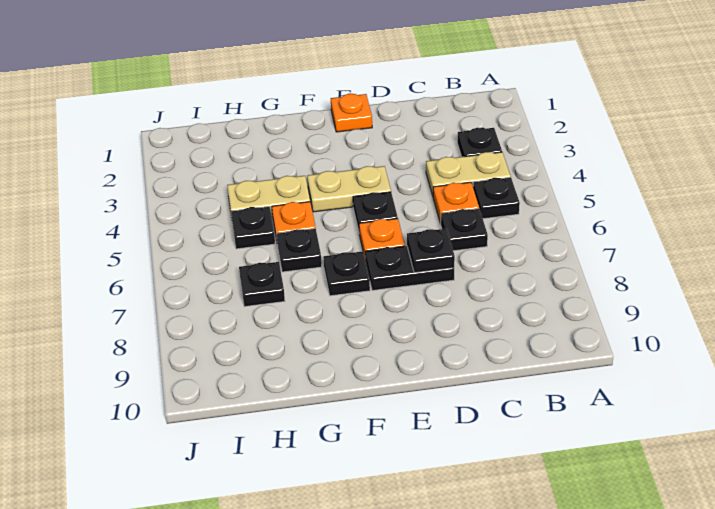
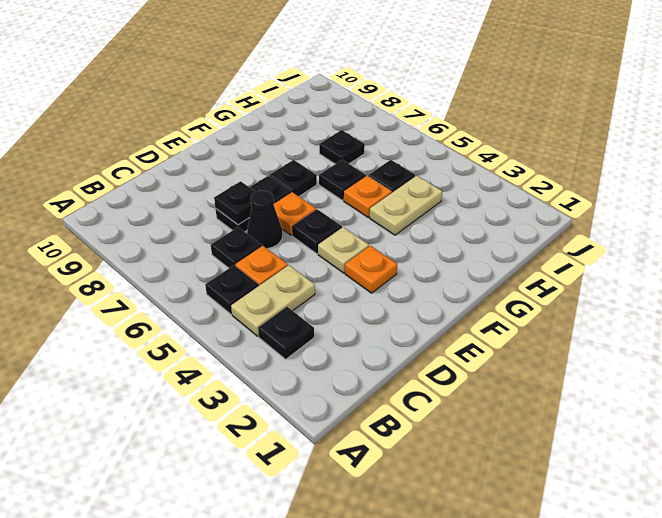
none -> black cone D6 level 1
orange plate E1 level 1 -> orange plate E3 level 1
tan plate E4:F4 level 1 -> tan plate E4 level 1

